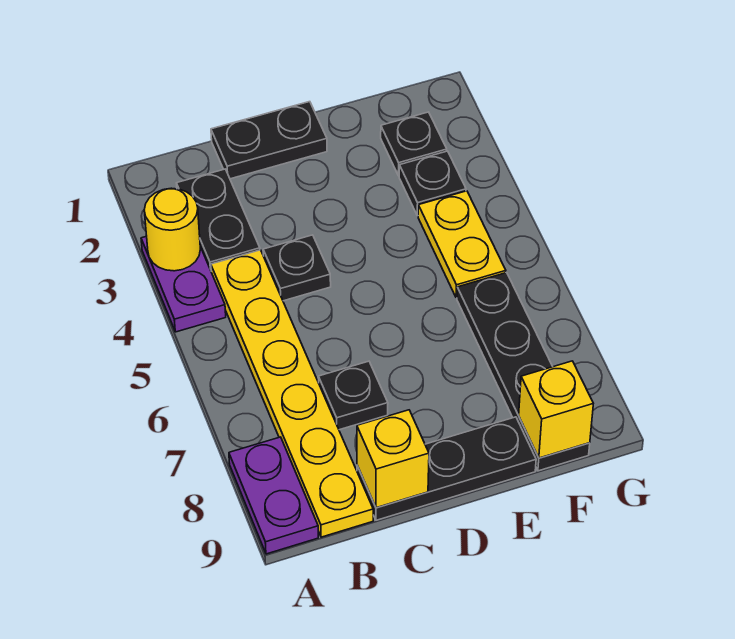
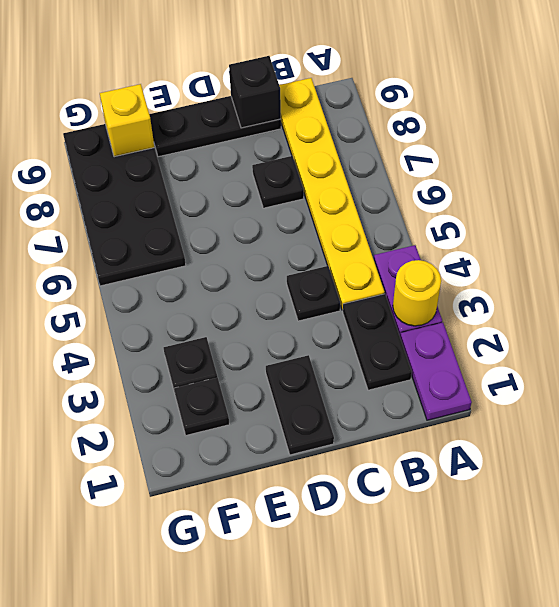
purple plate A8:A9 level 1 -> purple plate A1:A2 level 1
black plate C1:D1 level 1 -> black plate D1:D2 level 1
yellow brick C9 level 2 -> black brick C9 level 2
yellow plate F4:F5 level 1 -> none
black plate F6:F9 level 1 -> black plate F6:G9 level 1

